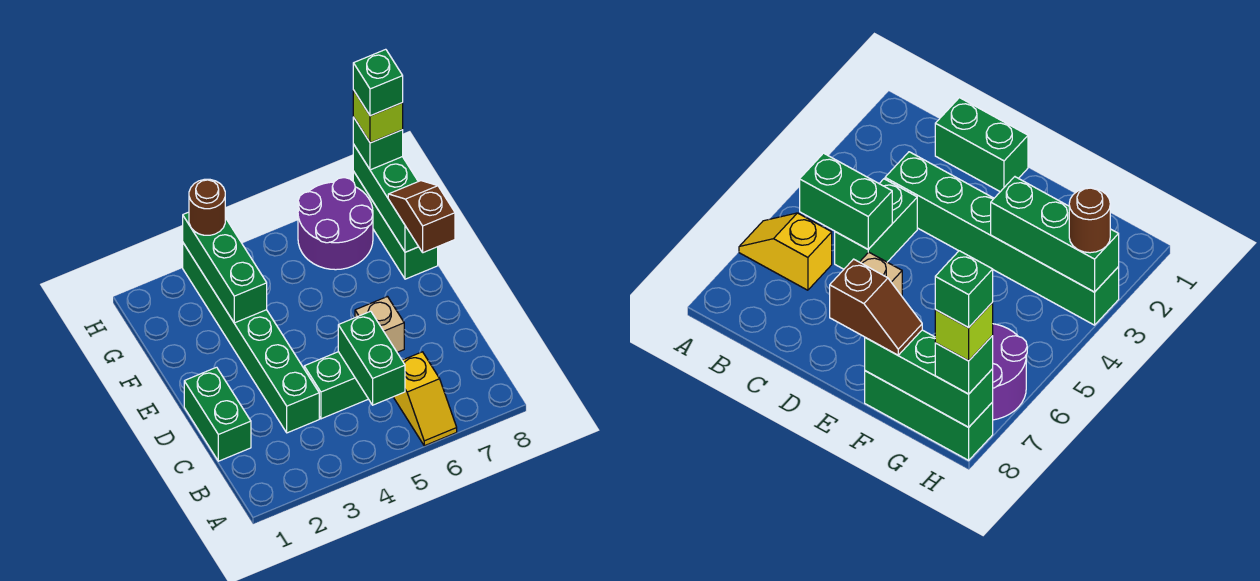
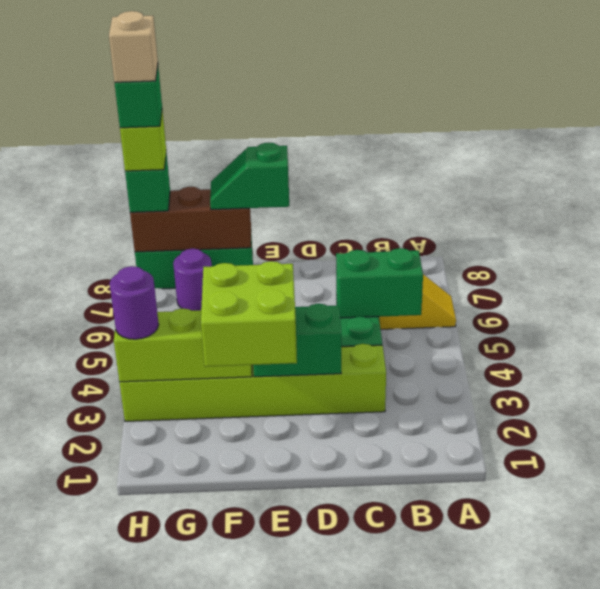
green brick C1:D1 level 1 -> green brick D3:E3 level 2
green brick C3:H3 level 1 -> lime brick C3:H3 level 1
tan brick D6 level 1 -> tan brick H8 level 6
none -> lime brick E2:F3 level 3
brown slope E8:F8 level 3 top E -> green slope E8:F8 level 3 top E
green brick F3:H3 level 2 -> lime brick F3:H3 level 2
green brick F8:H8 level 2 -> brown brick F8:H8 level 2
purple round brick G6:H7 level 1 -> purple round brick G7 level 1
brown round brick H3 level 3 -> purple round brick H3 level 3

